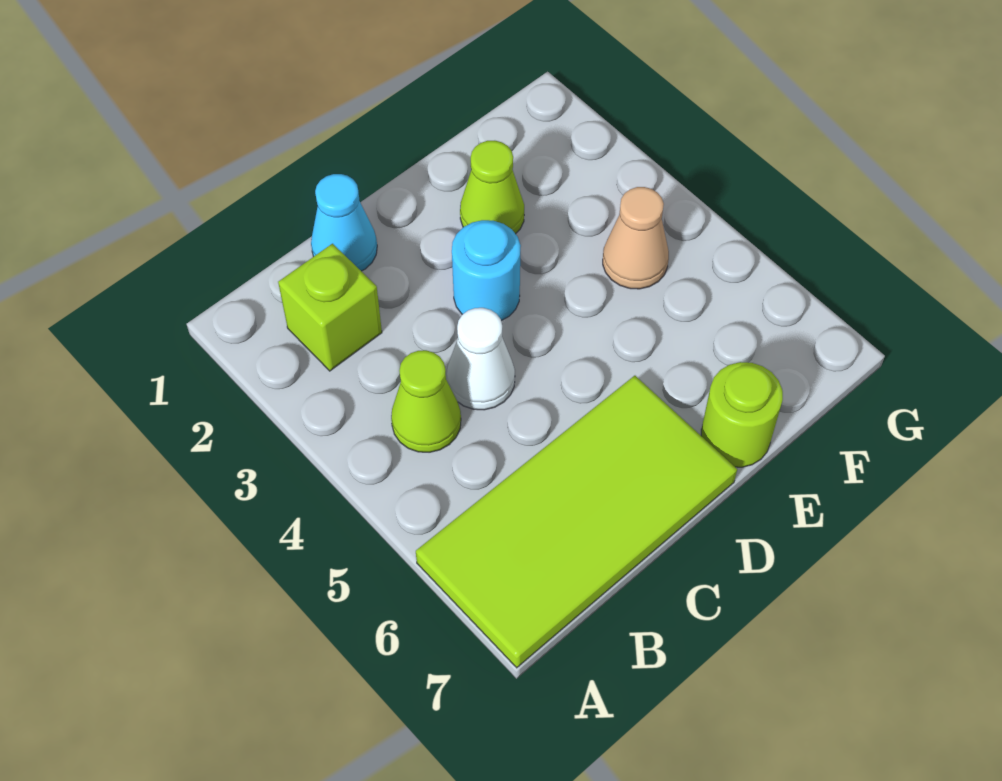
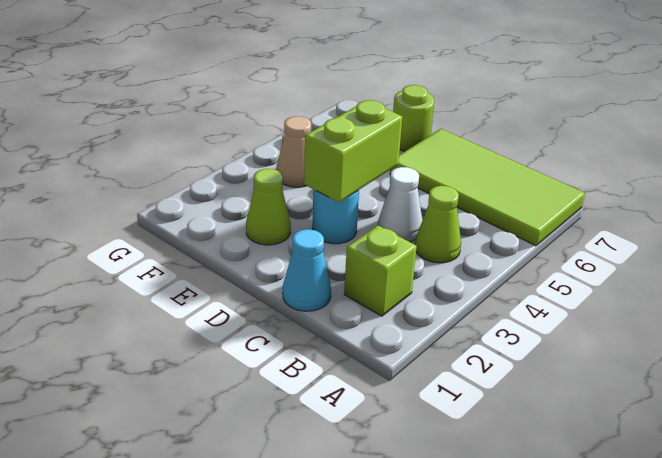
none -> lime brick D3:D4 level 2

